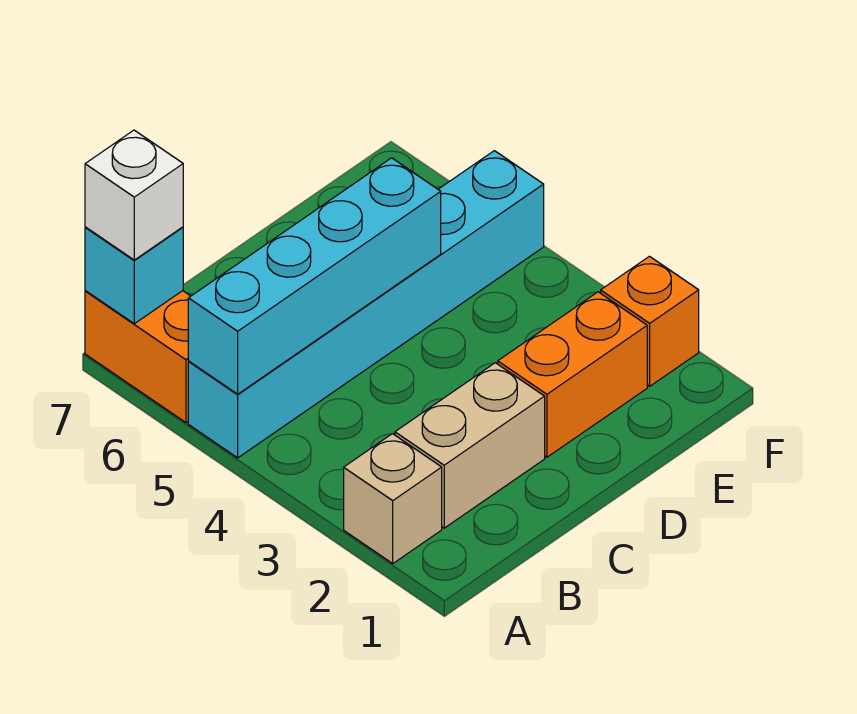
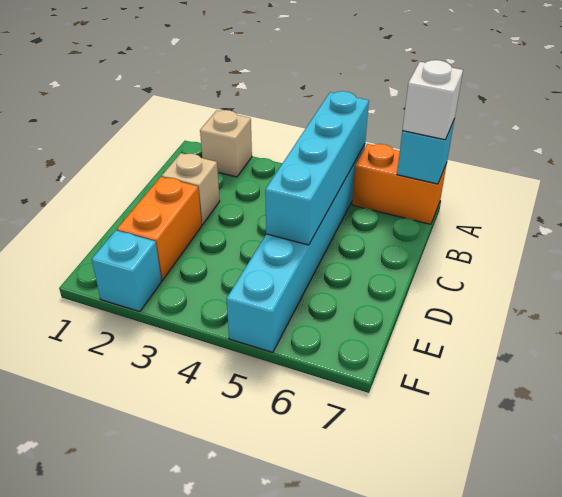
tan brick B2:C2 level 1 -> tan brick C2 level 1
orange brick F2 level 1 -> cyan brick F2 level 1

